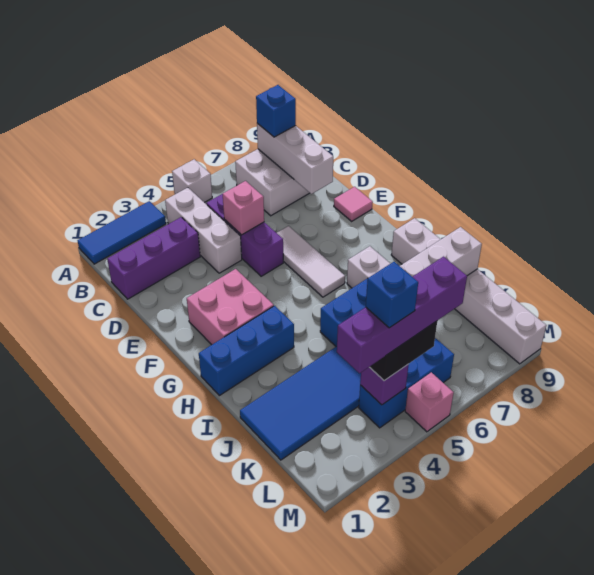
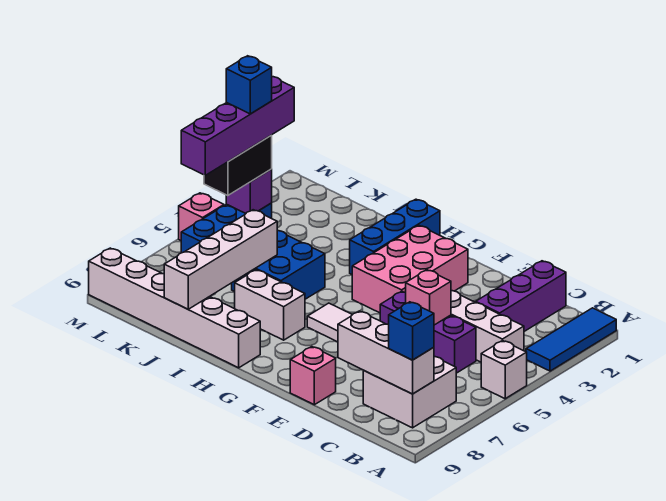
pink tile E9 level 1 -> pink brick E9 level 1
pink brick F2:G3 level 1 -> pink brick F2:G4 level 1
blue tile J1:K4 level 1 -> none

